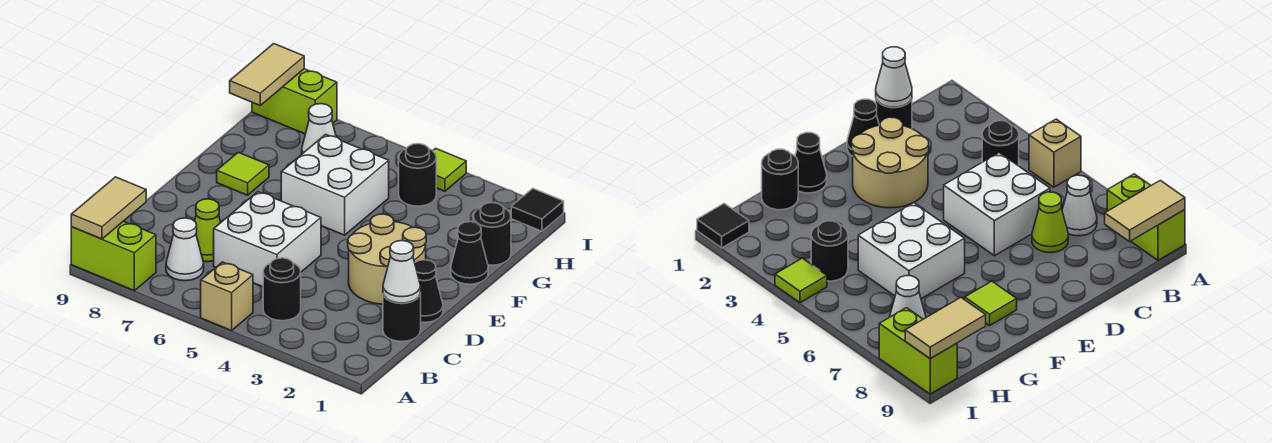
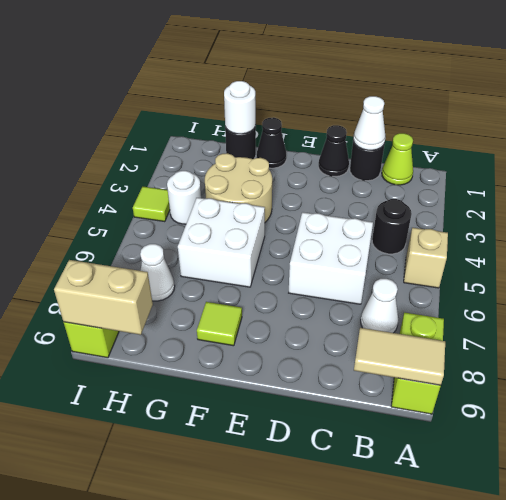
lime cone C7 level 1 -> lime cone B1 level 1
tan round brick D2:E3 level 1 -> tan round brick F3:G4 level 1
none -> white round brick G1 level 2
black round brick H4 level 1 -> white round brick H4 level 1
tan tile H9:I9 level 2 -> tan brick H9:I9 level 2
black tile I1 level 1 -> none

